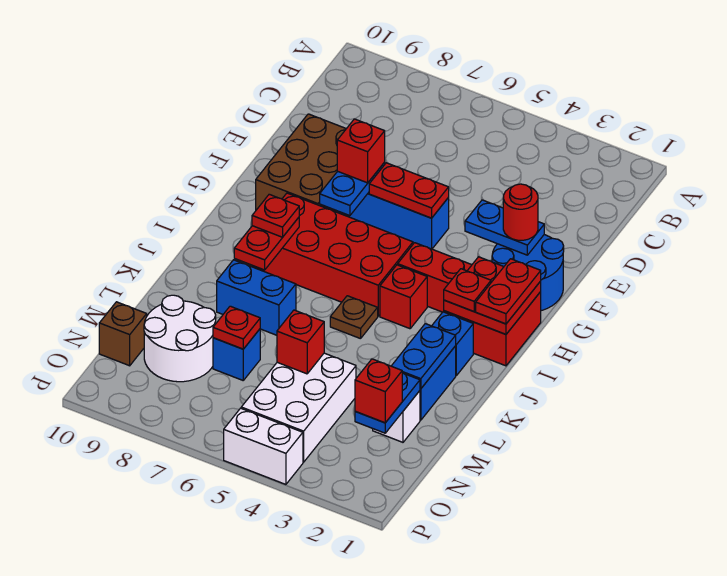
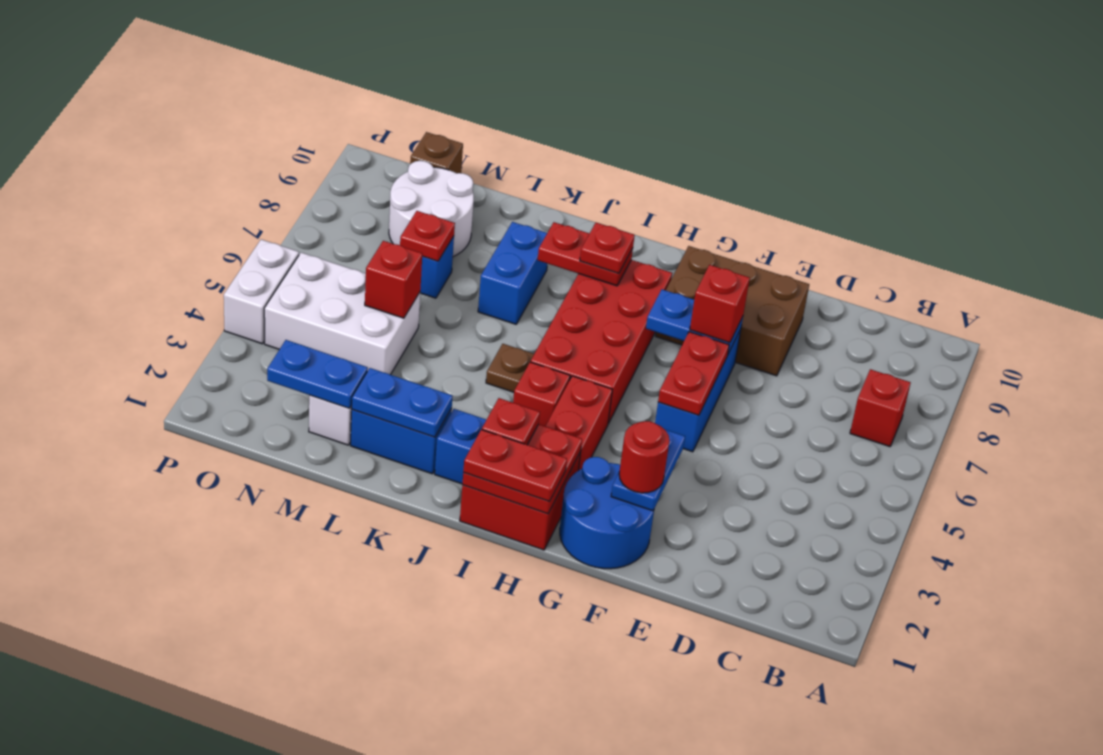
red brick N2 level 3 -> red brick B7 level 1

